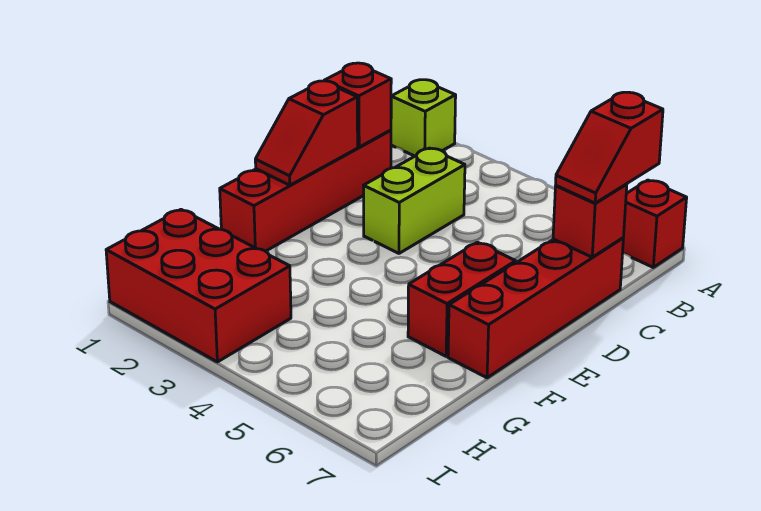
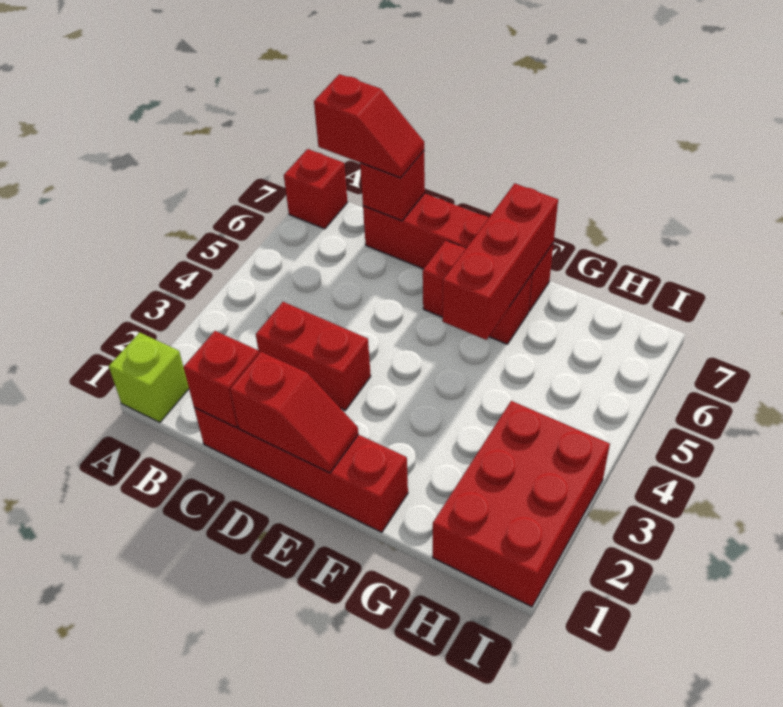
lime brick C3:D3 level 1 -> red brick C3:D3 level 1
none -> red brick F5:F7 level 2

